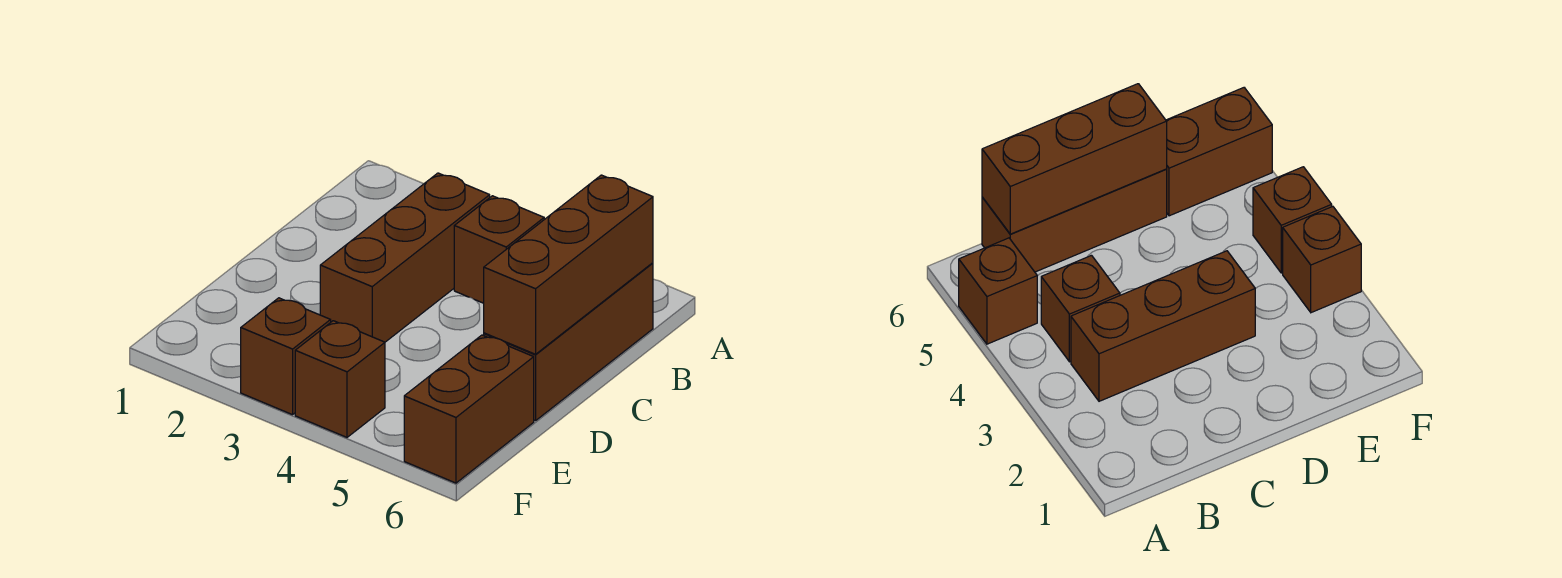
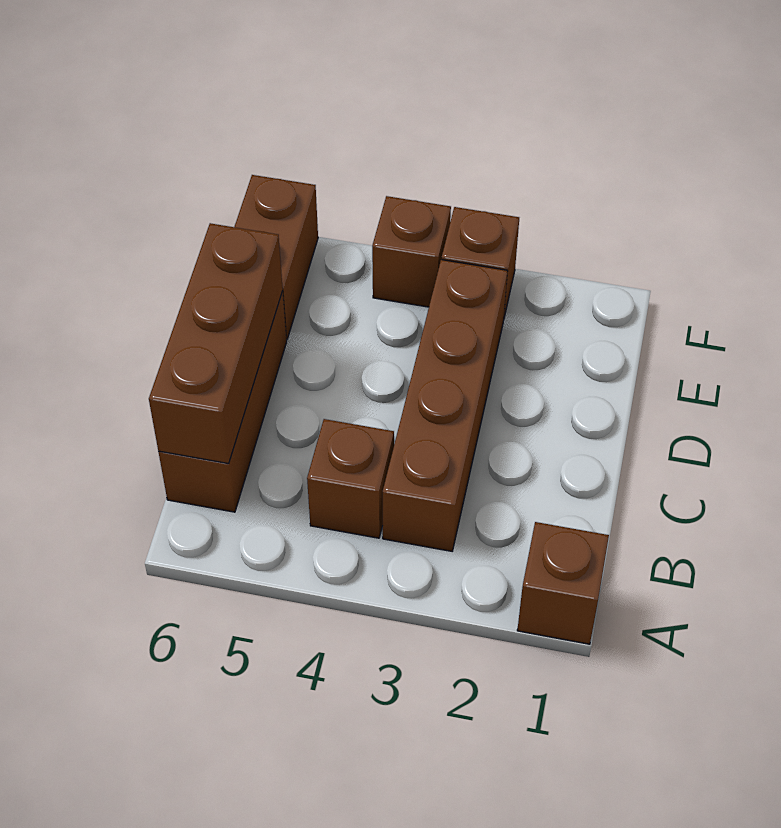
brown brick A5 level 1 -> brown brick A1 level 1
brown brick B3:D3 level 1 -> brown brick B3:E3 level 1

